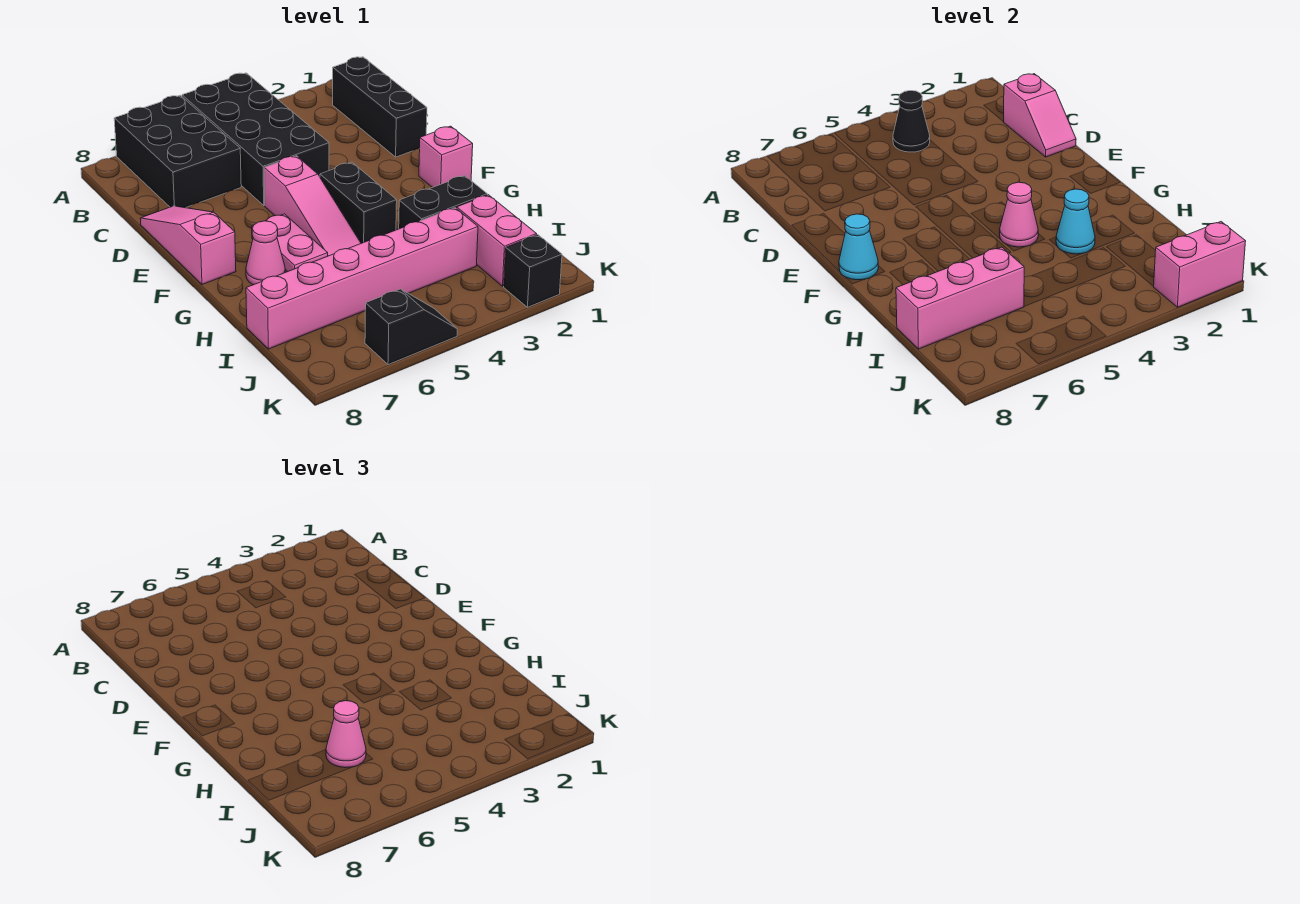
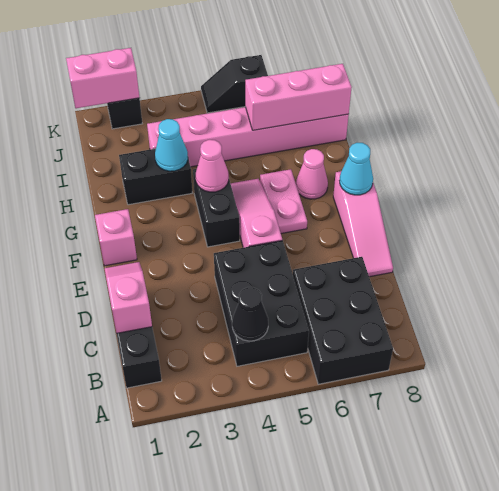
black brick A4:D5 level 1 -> black brick B4:D5 level 1
pink brick I2:J2 level 1 -> none
pink cone I6 level 3 -> none

